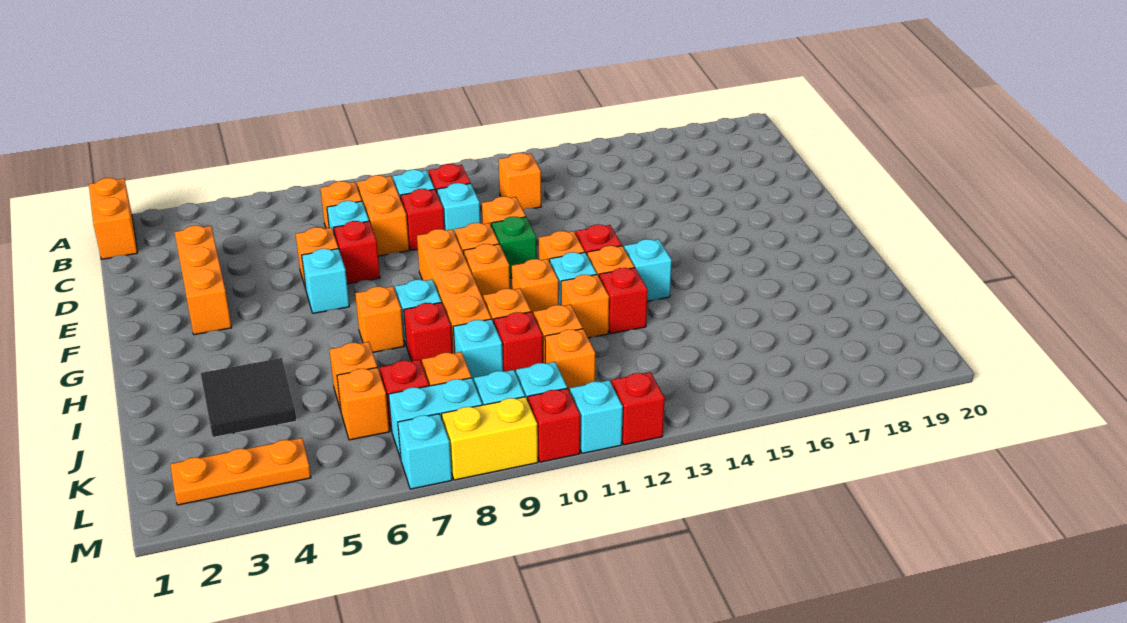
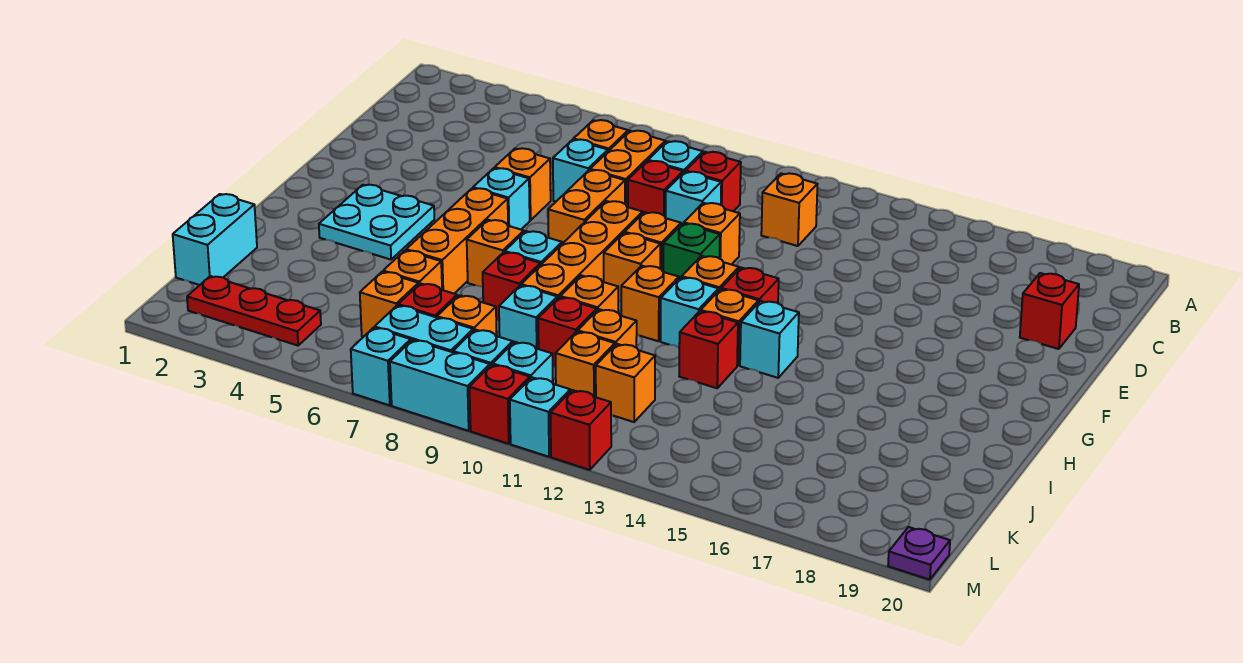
orange brick A1:B1 level 1 -> orange brick E8:F8 level 1
orange brick D3:F3 level 1 -> orange brick G6:I6 level 1
red brick E7 level 1 -> red brick D19 level 1
none -> cyan plate G3:H4 level 1
black tile I3:J4 level 1 -> none
orange brick I12 level 1 -> orange brick K12 level 1
none -> cyan brick J1:K1 level 1
orange plate L2:L4 level 1 -> red plate L2:L4 level 1
yellow brick M8:M9 level 1 -> cyan brick M8:M9 level 1
none -> purple plate M20 level 1

